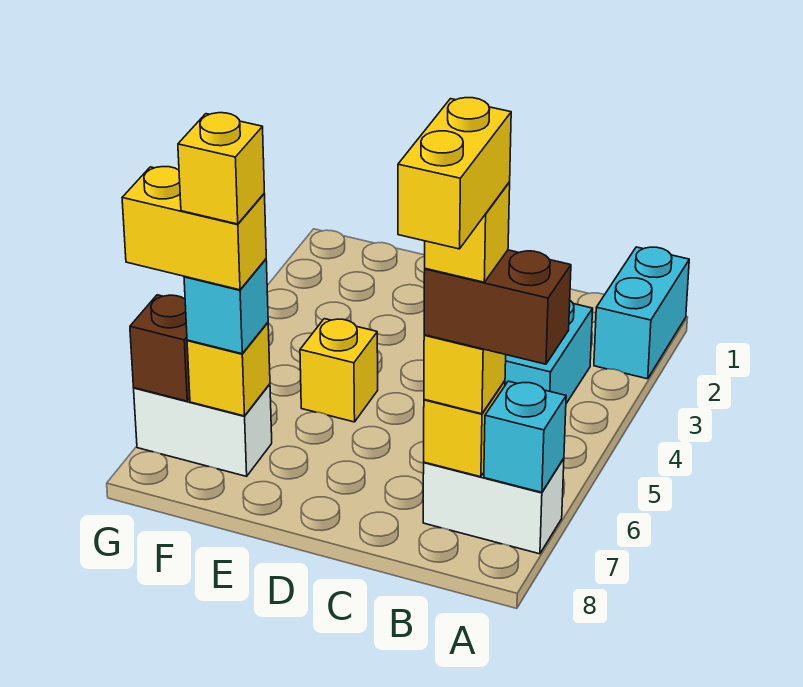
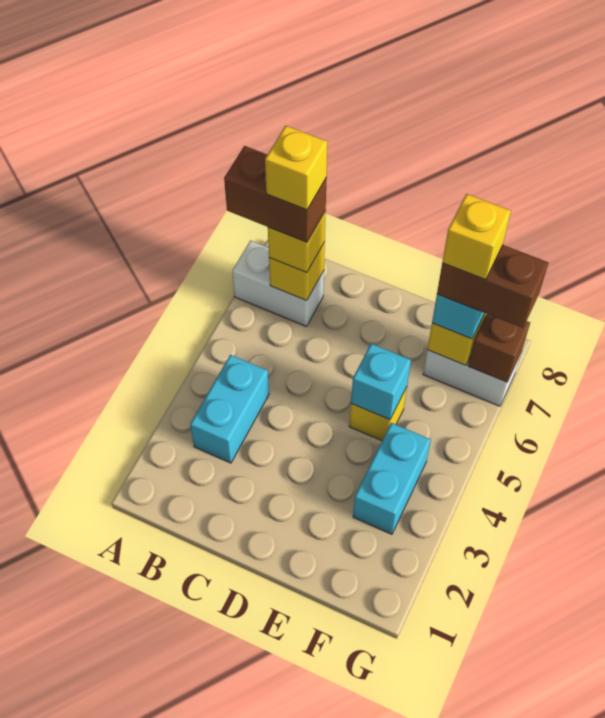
cyan brick A1:A2 level 1 -> cyan brick F3:F4 level 1
cyan brick A7 level 2 -> cyan brick E5 level 2
yellow brick B7:B8 level 6 -> none
yellow brick F7:G7 level 4 -> brown brick F7:G7 level 4

